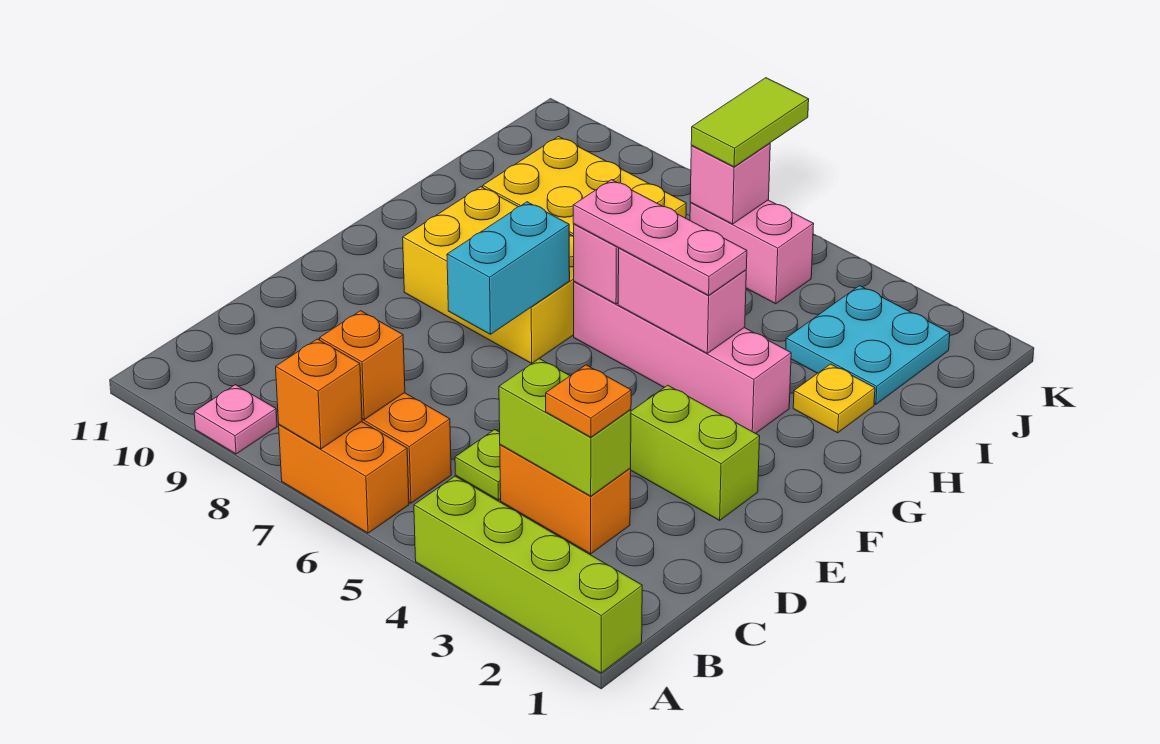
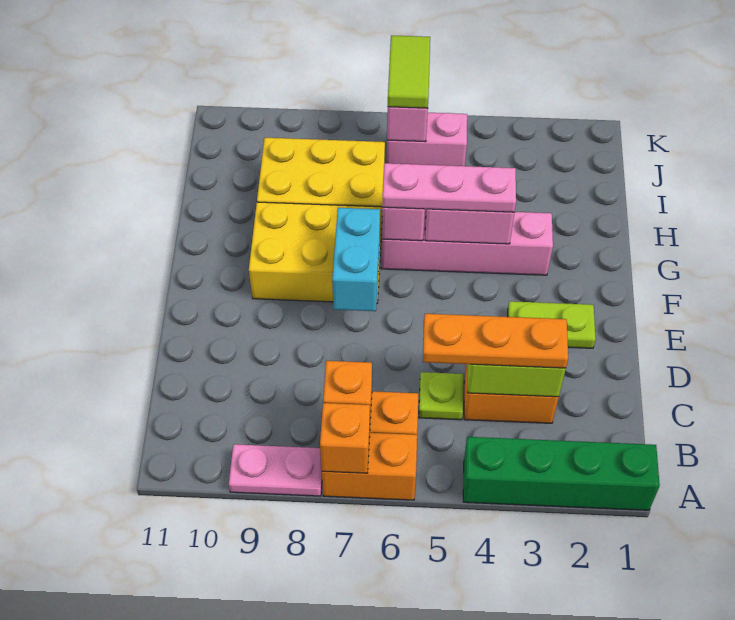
lime brick A1:A4 level 1 -> green brick A1:A4 level 1
pink plate A9 level 1 -> pink plate A8:A9 level 1
orange plate C3 level 3 -> orange plate C3:C5 level 3
lime brick E2:E3 level 1 -> lime plate E2:E3 level 1
yellow plate H2 level 1 -> none
cyan plate I2:J3 level 1 -> none

